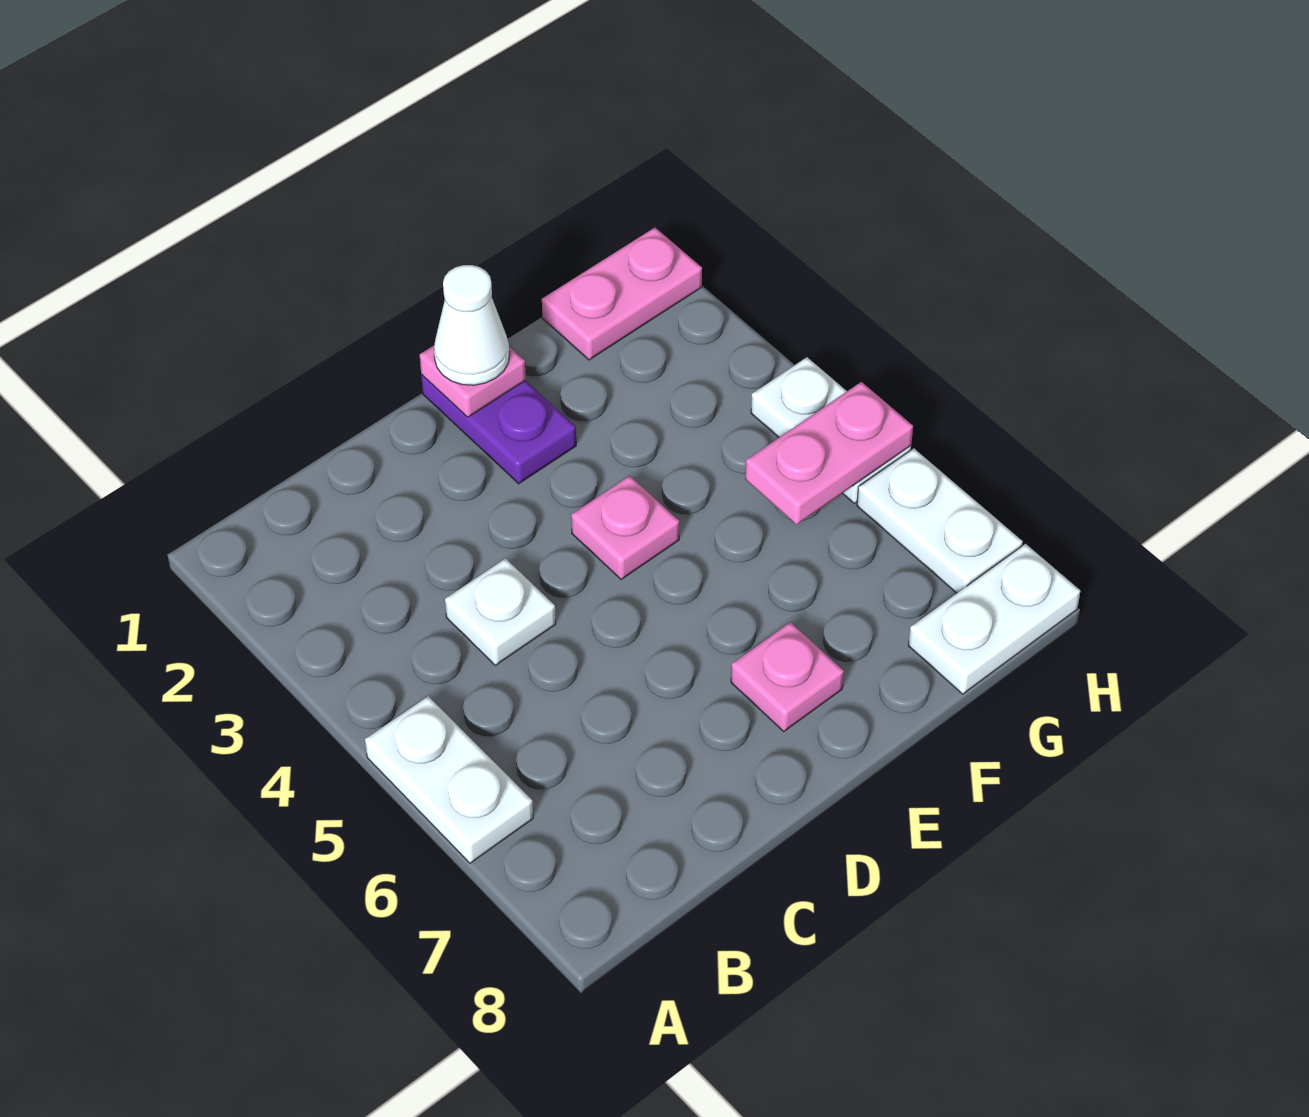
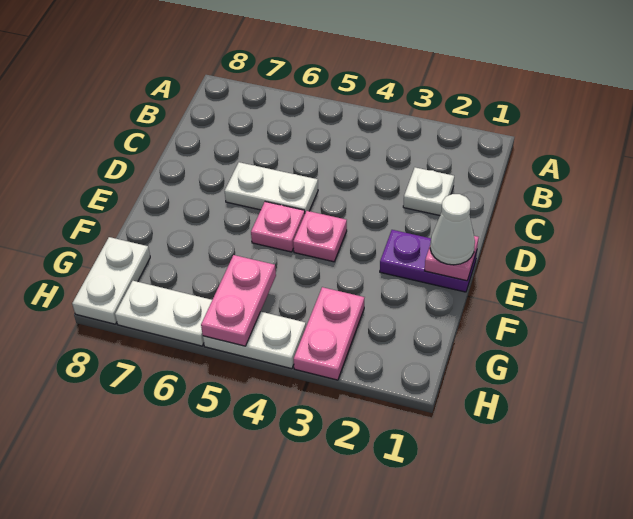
white plate A5:A6 level 1 -> white plate D5:D6 level 1
white plate C4 level 1 -> white plate C2 level 1
pink plate E7 level 1 -> pink plate E5 level 1
pink plate G1:H1 level 1 -> pink plate G3:H3 level 1

